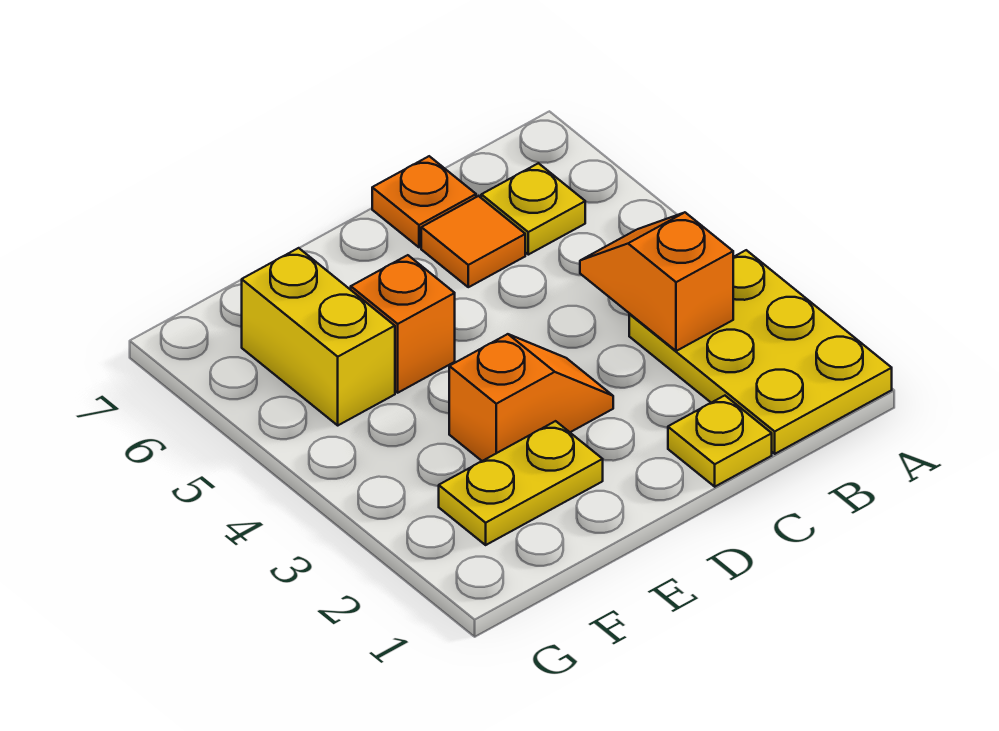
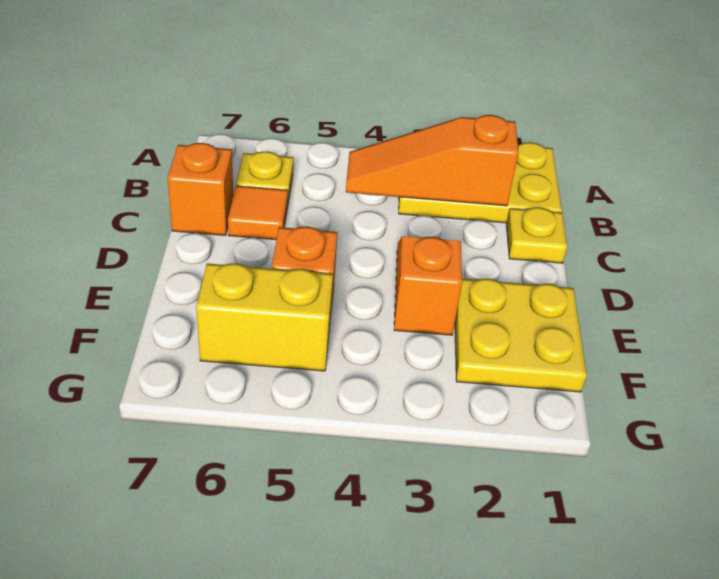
orange slope B3:B4 level 2 top 3 -> orange slope B2:B4 level 2 top 2
orange plate C7 level 1 -> orange brick C7 level 1
yellow plate E2:F2 level 1 -> yellow plate E1:F2 level 1

